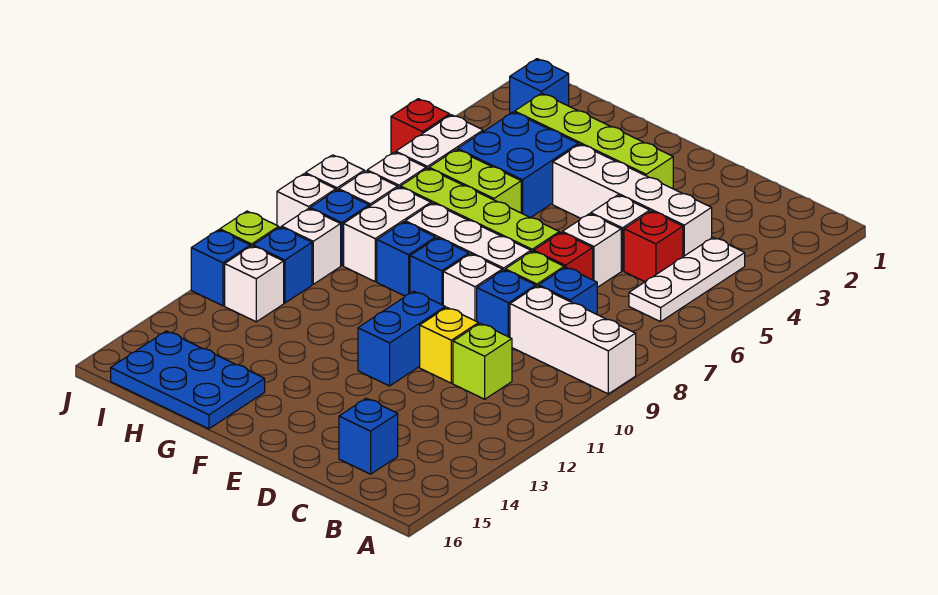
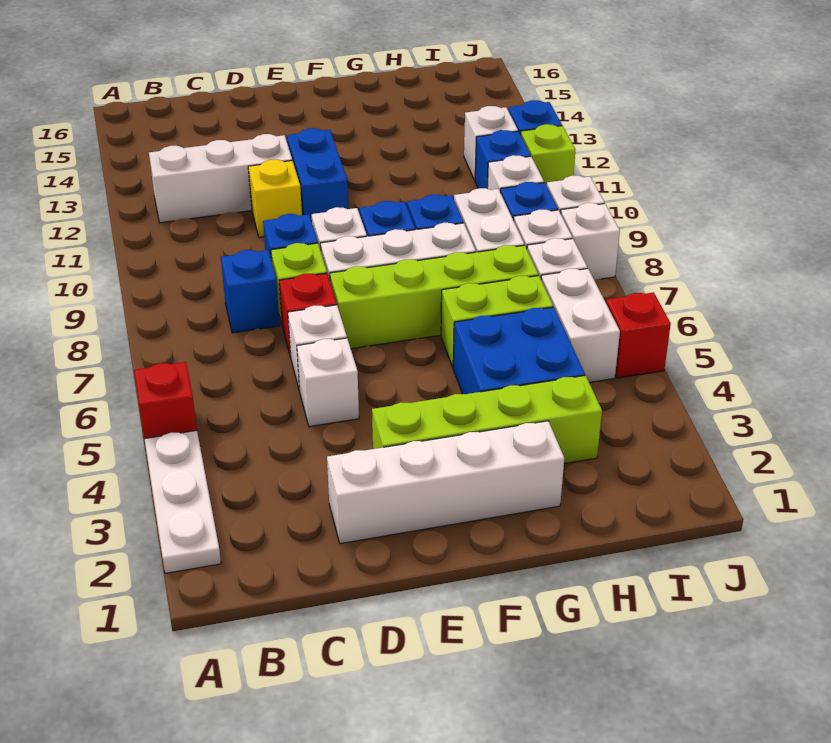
white brick A9:C9 level 1 -> white brick B12:D12 level 1
white plate B4:B6 level 1 -> white plate A2:A4 level 1
white brick C4:F4 level 1 -> white brick D2:G2 level 1
red brick C5 level 1 -> red brick A5 level 1
lime brick C11 level 1 -> none
blue brick C15 level 1 -> none
blue plate G15:I16 level 1 -> none
blue brick I2 level 1 -> none

